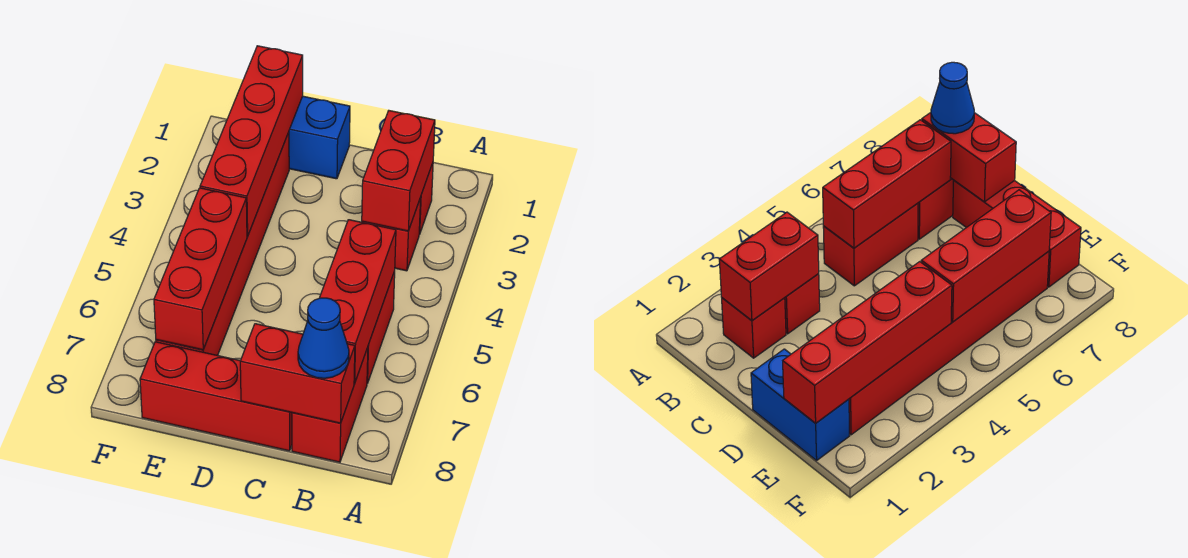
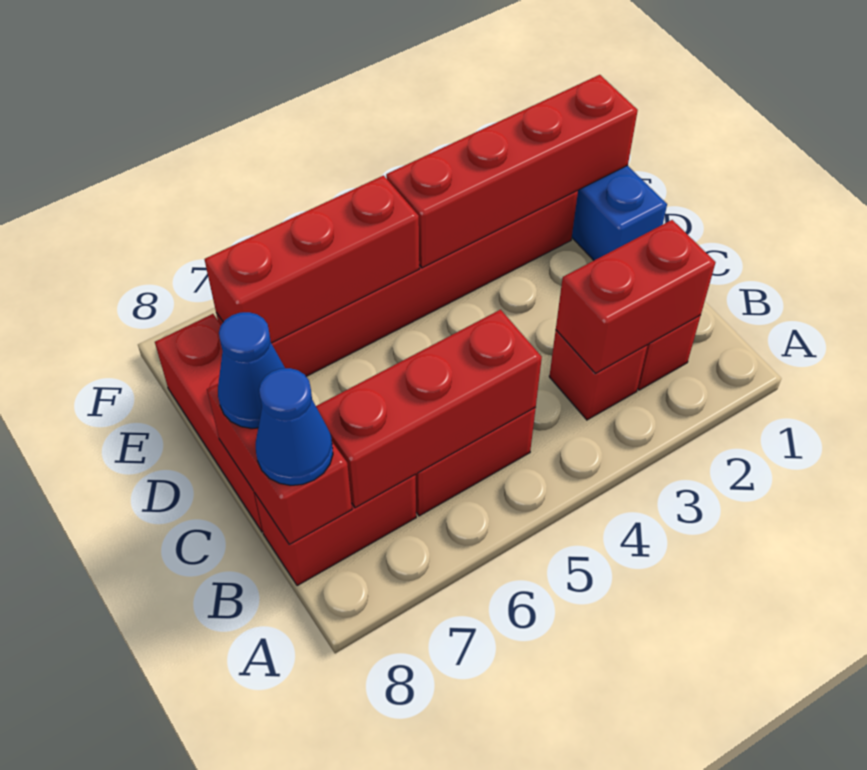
none -> blue cone C8 level 3

